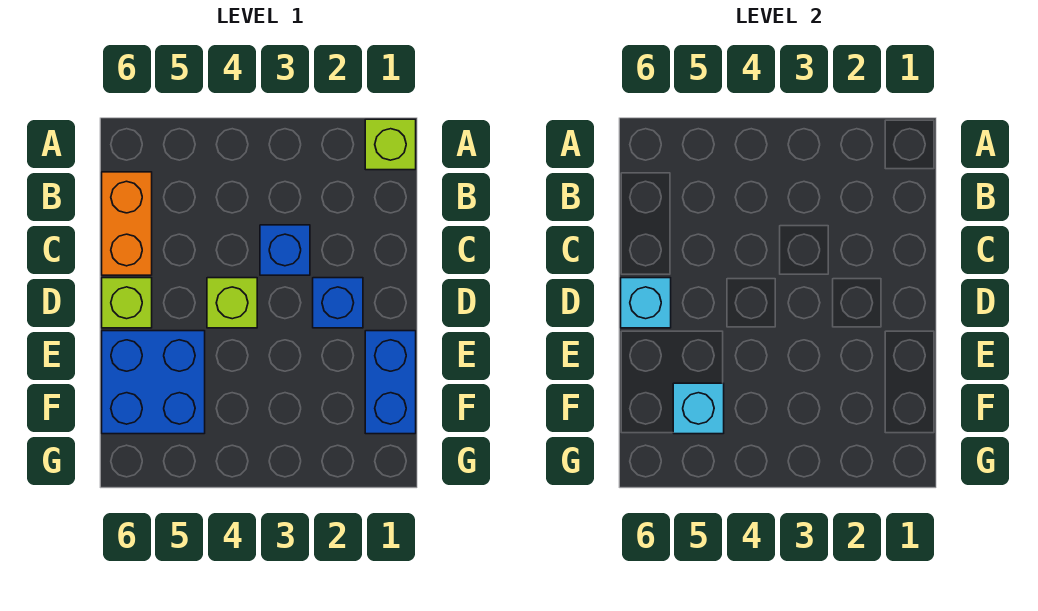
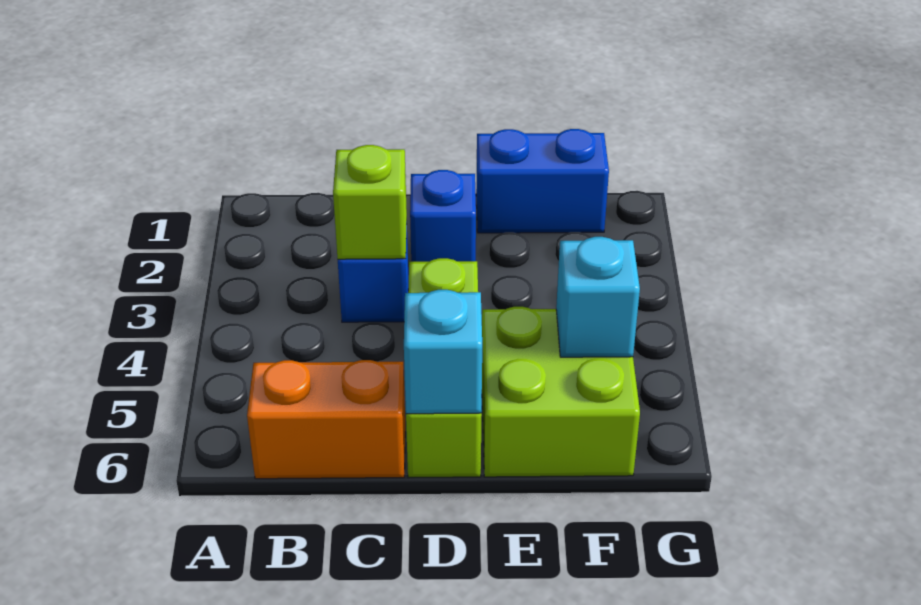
lime brick A1 level 1 -> lime brick C3 level 2
blue brick E5:F6 level 1 -> lime brick E5:F6 level 1

